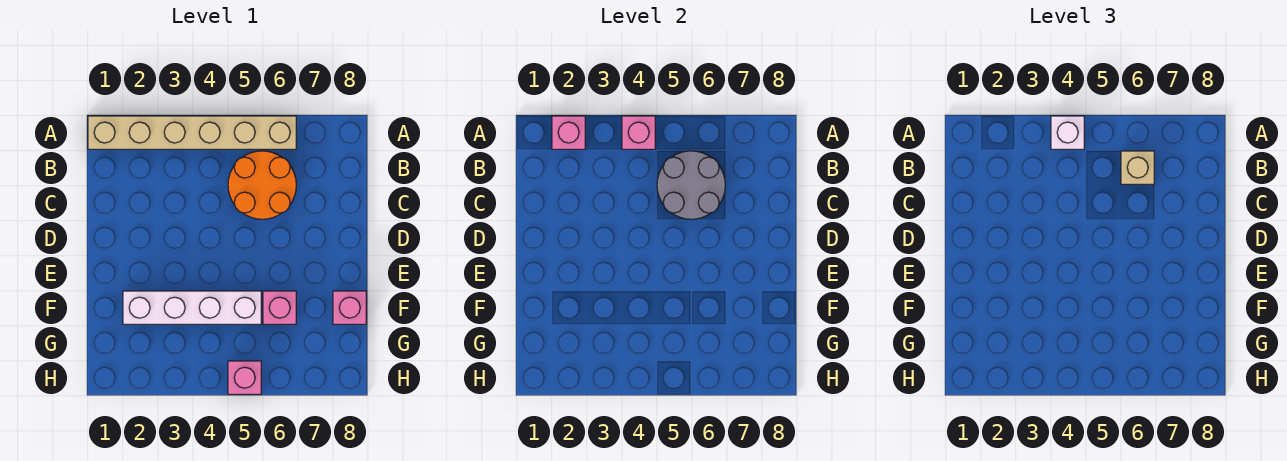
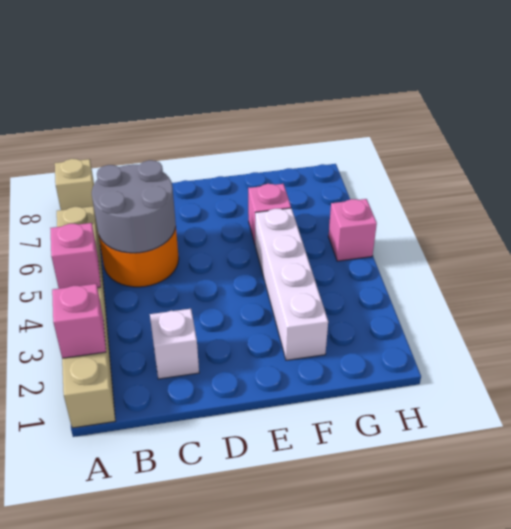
white brick A4 level 3 -> white brick C2 level 1
tan brick B6 level 3 -> tan brick A8 level 1
pink brick F8 level 1 -> none

